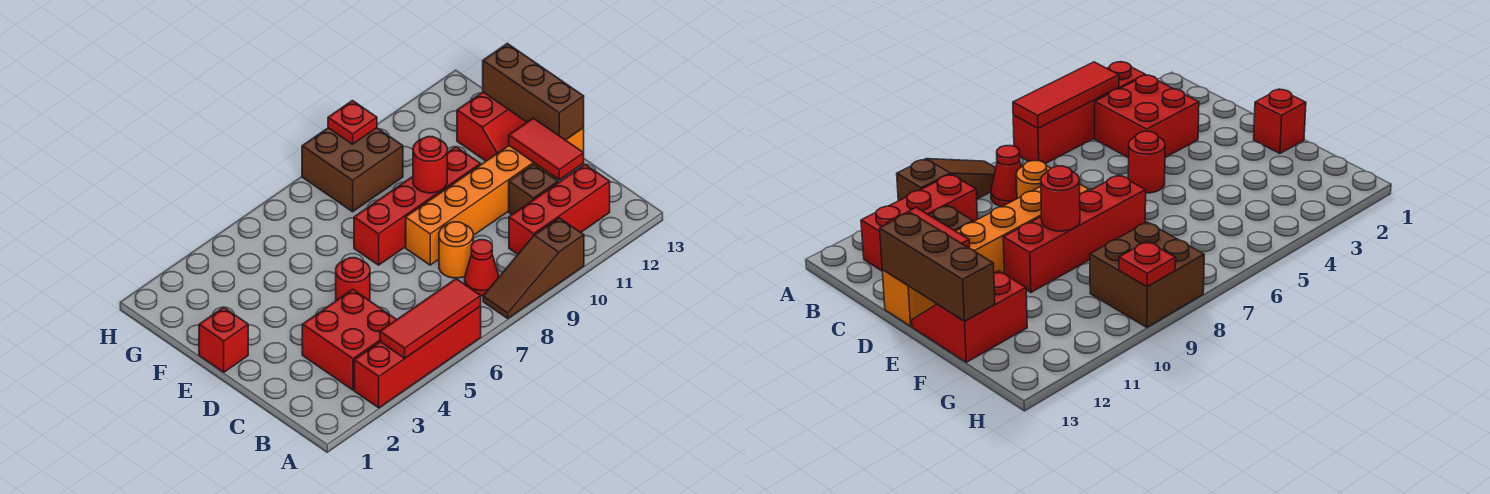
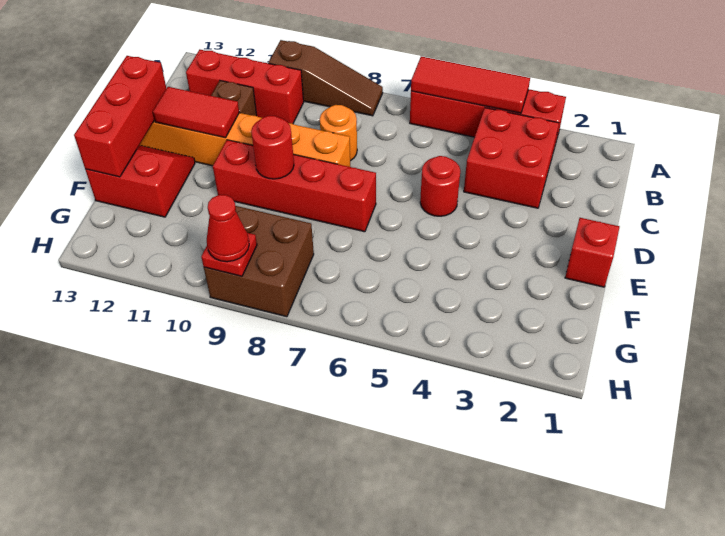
red cone B8 level 1 -> red cone H9 level 3
red tile C12:D12 level 2 -> red tile D11:D12 level 2
brown brick D13:F13 level 2 -> red brick D13:F13 level 2

